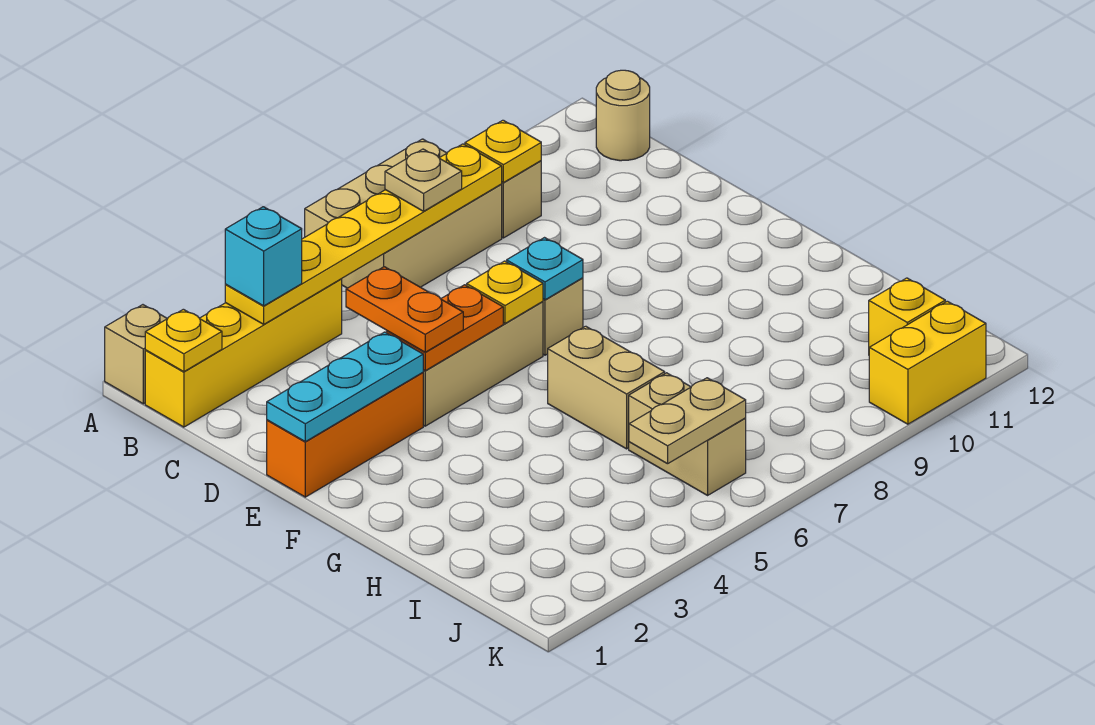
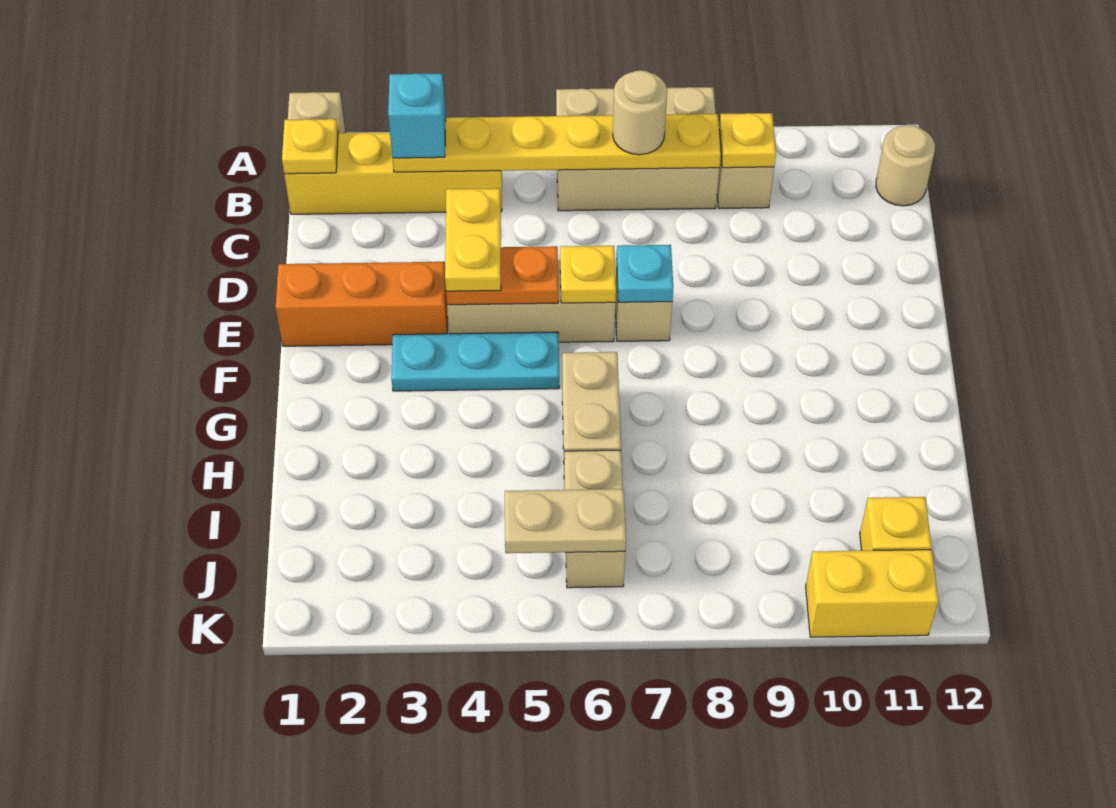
tan plate B7 level 3 -> tan round brick B7 level 3
orange plate D4:E4 level 3 -> yellow plate D4:E4 level 3
cyan plate E1:E3 level 2 -> cyan plate F3:F5 level 1

